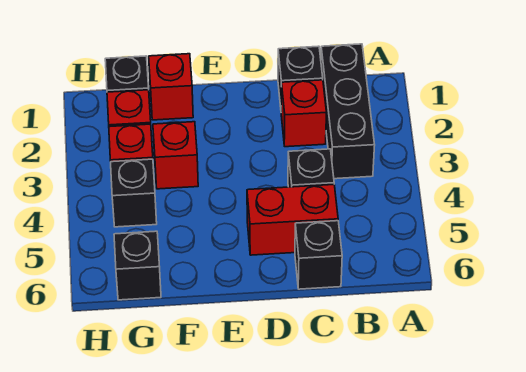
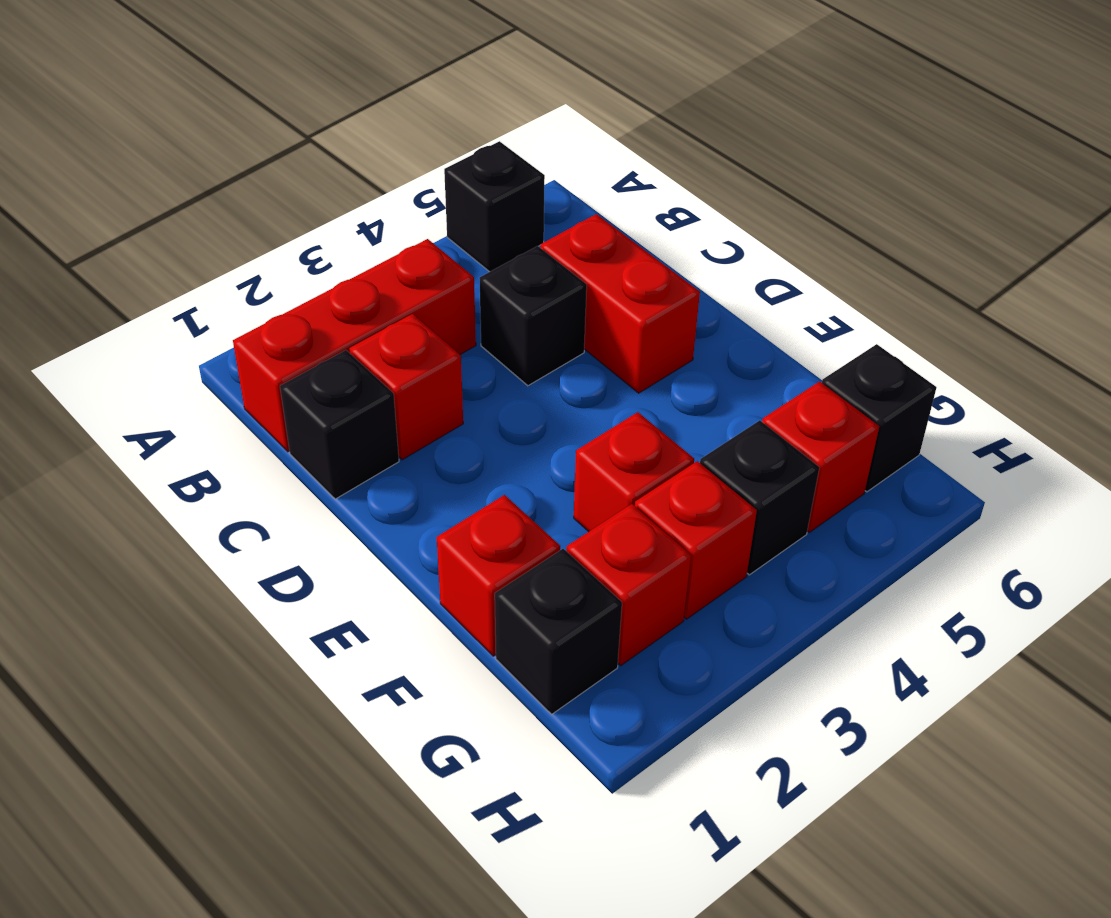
black brick B1:B3 level 1 -> red brick B1:B3 level 1
black brick C6 level 1 -> black brick A5 level 1
none -> red brick G5 level 1

